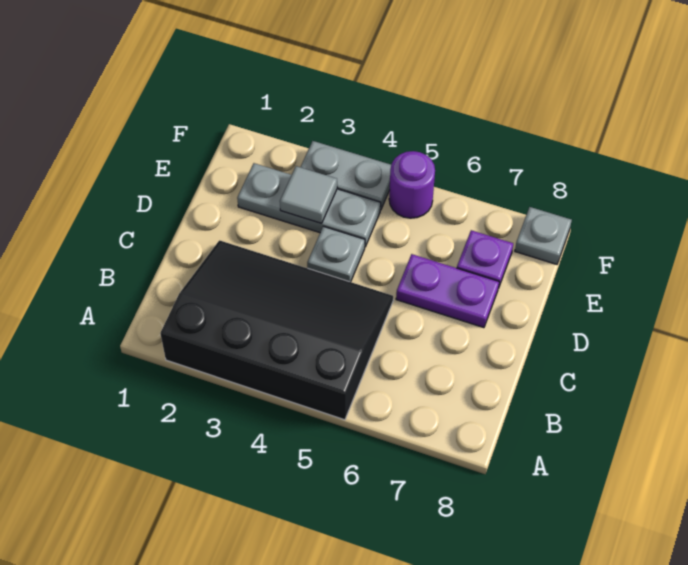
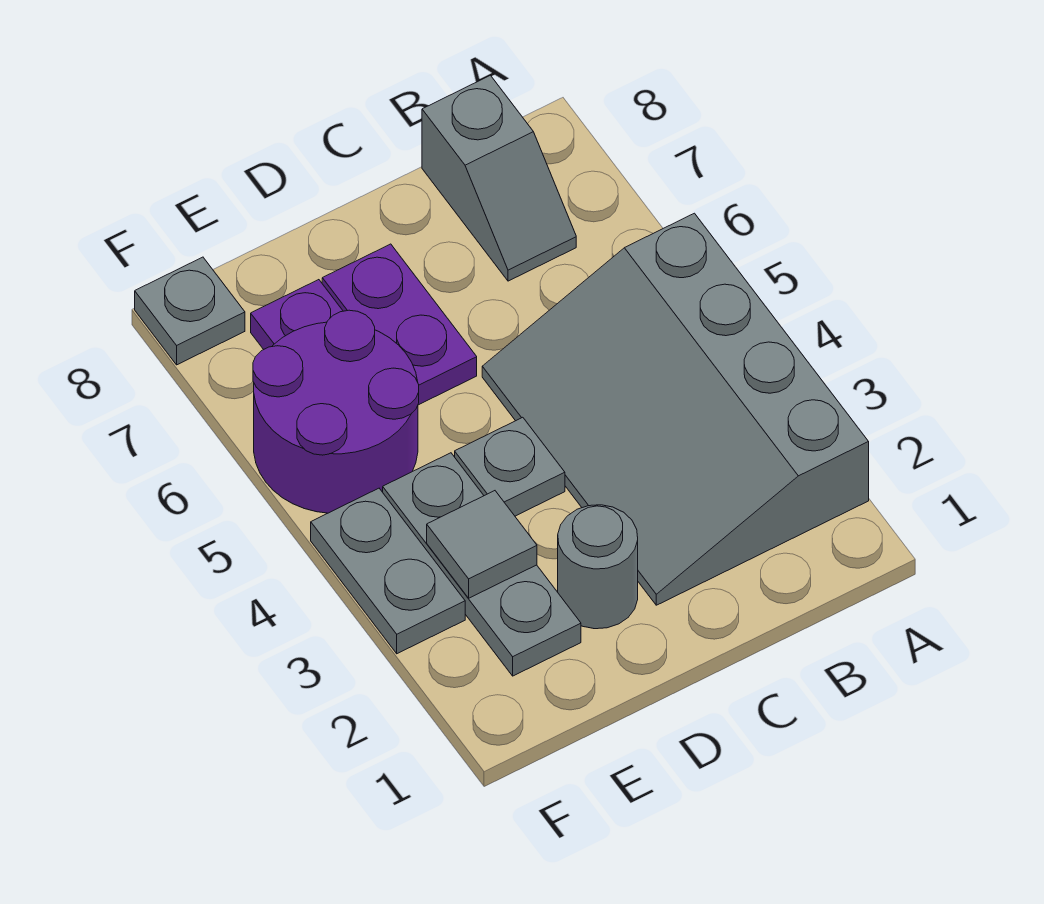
black slope A2:C5 level 1 top A -> grey slope A2:C5 level 1 top A
none -> grey slope B7:B8 level 1 top 8
none -> grey round brick D2 level 1
purple round brick F5 level 1 -> purple round brick E5:F6 level 1

